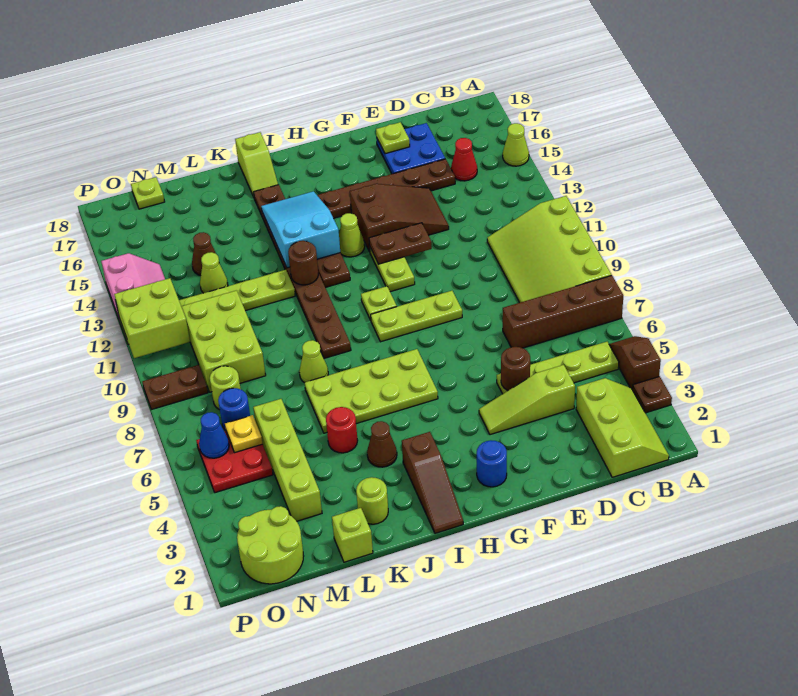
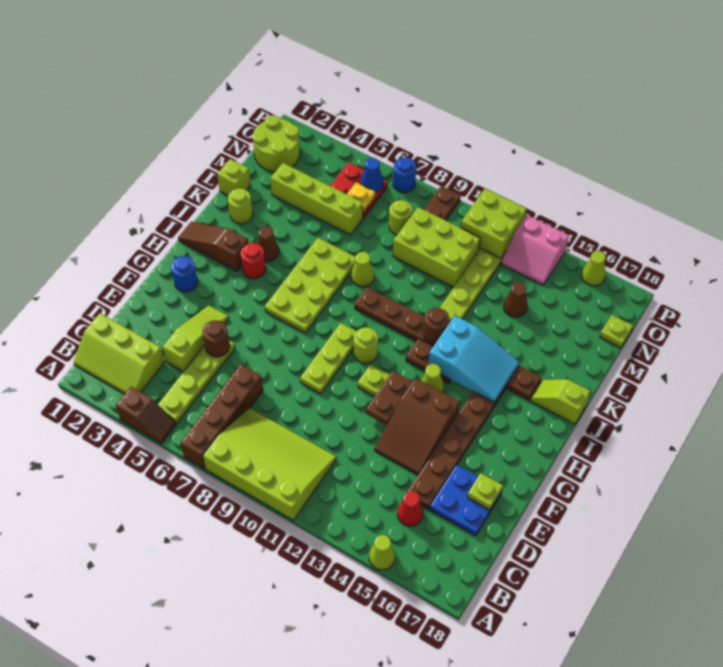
brown plate A3 level 1 -> none
lime plate H10 level 1 -> lime round brick H10 level 1
red round brick K5 level 1 -> red round brick I4 level 1
lime cone M13 level 1 -> lime cone P16 level 1
blue round brick N7 level 1 -> blue round brick P7 level 1

